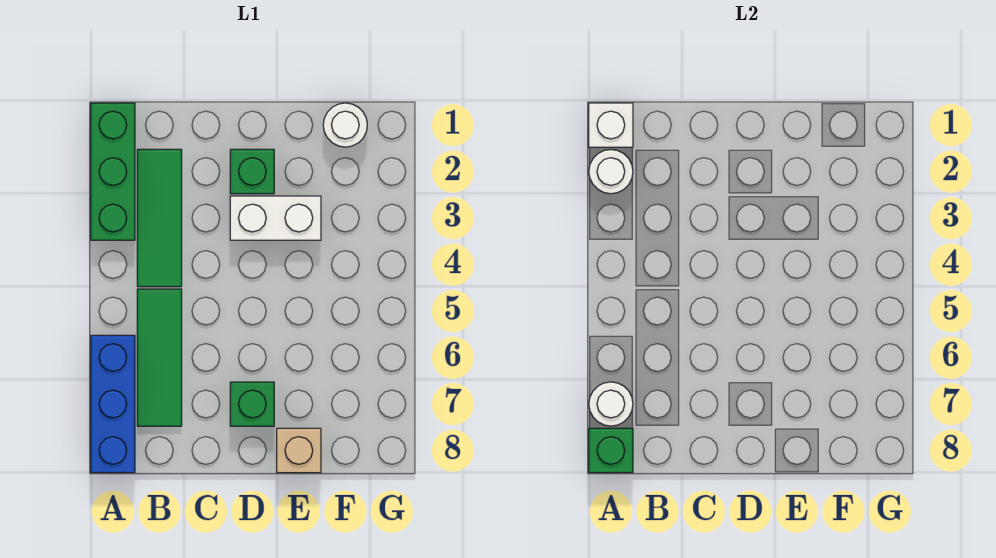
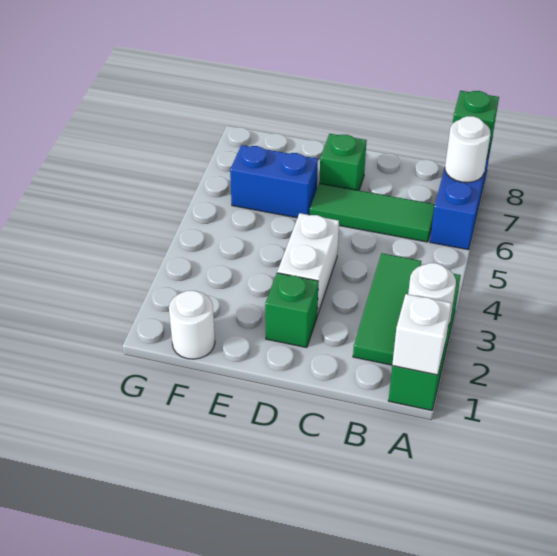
green tile B5:B7 level 1 -> green tile B6:D6 level 1
white brick D3:E3 level 1 -> white brick D3:D4 level 1
none -> blue brick E6:F6 level 1
tan brick E8 level 1 -> none

